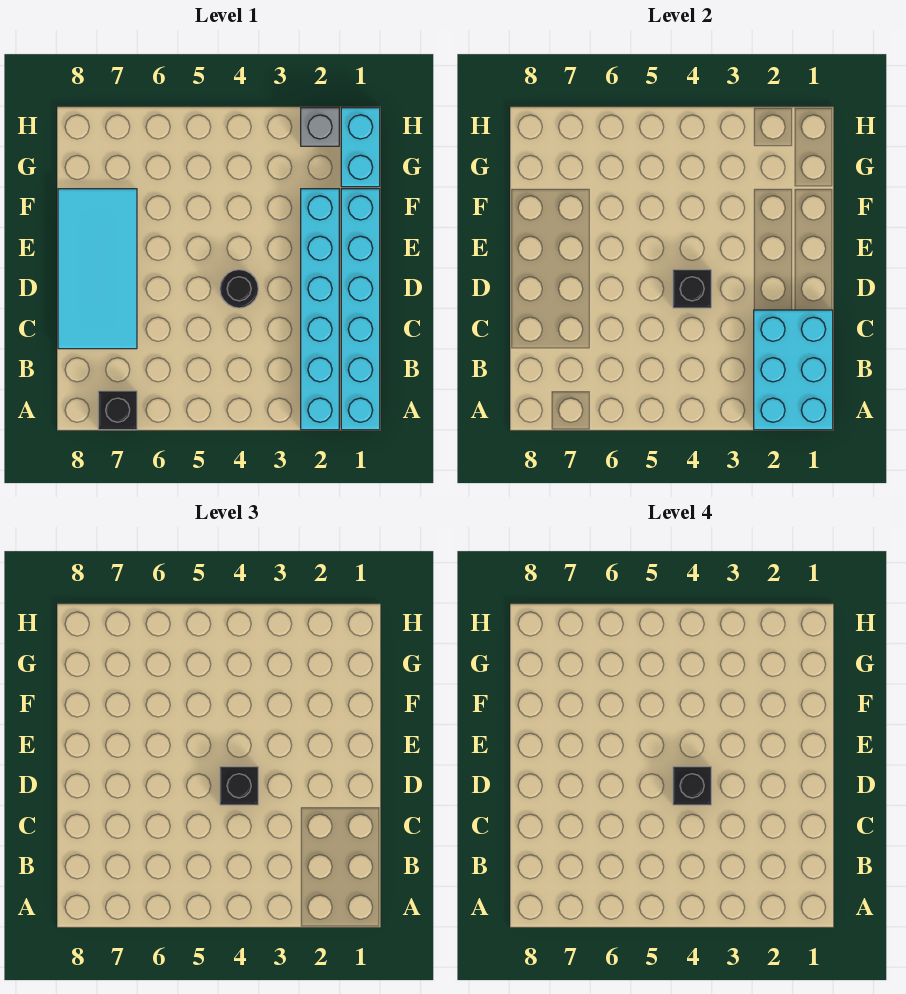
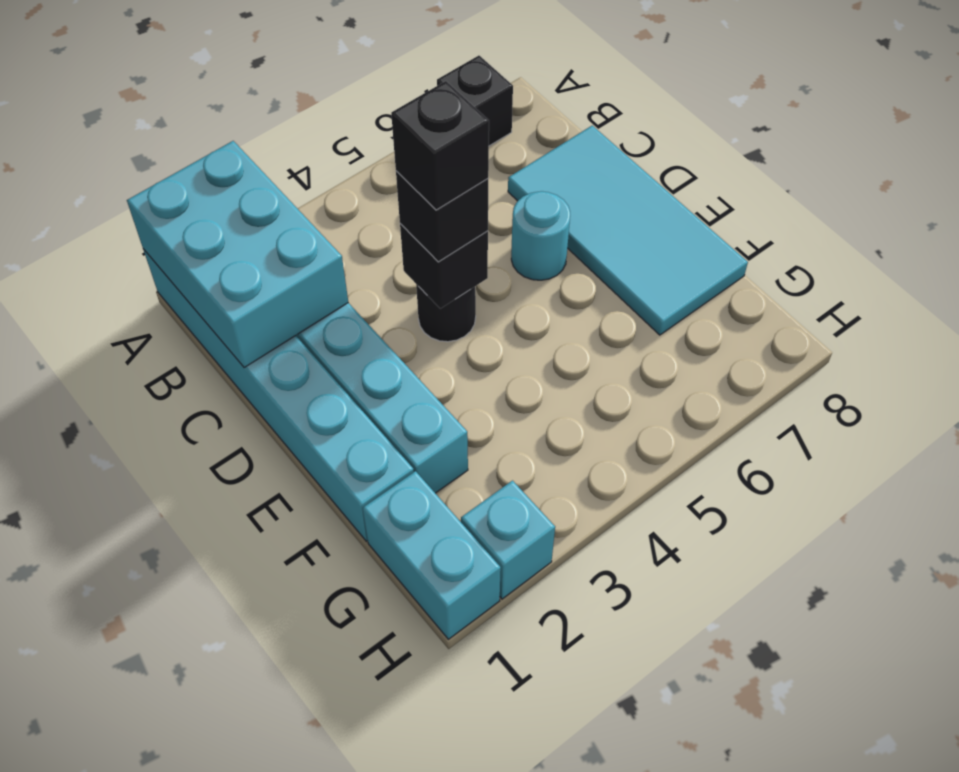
none -> cyan round brick D6 level 1
grey brick H2 level 1 -> cyan brick H2 level 1

